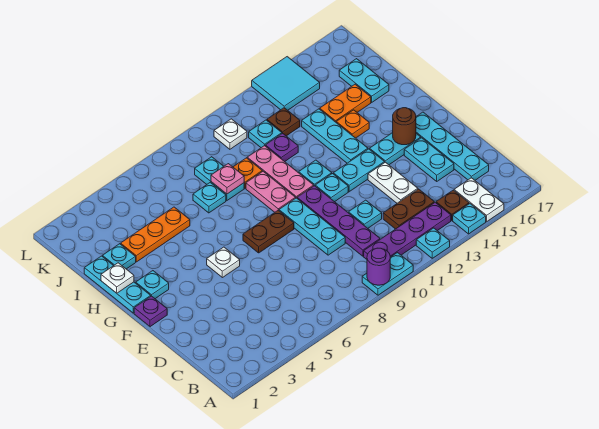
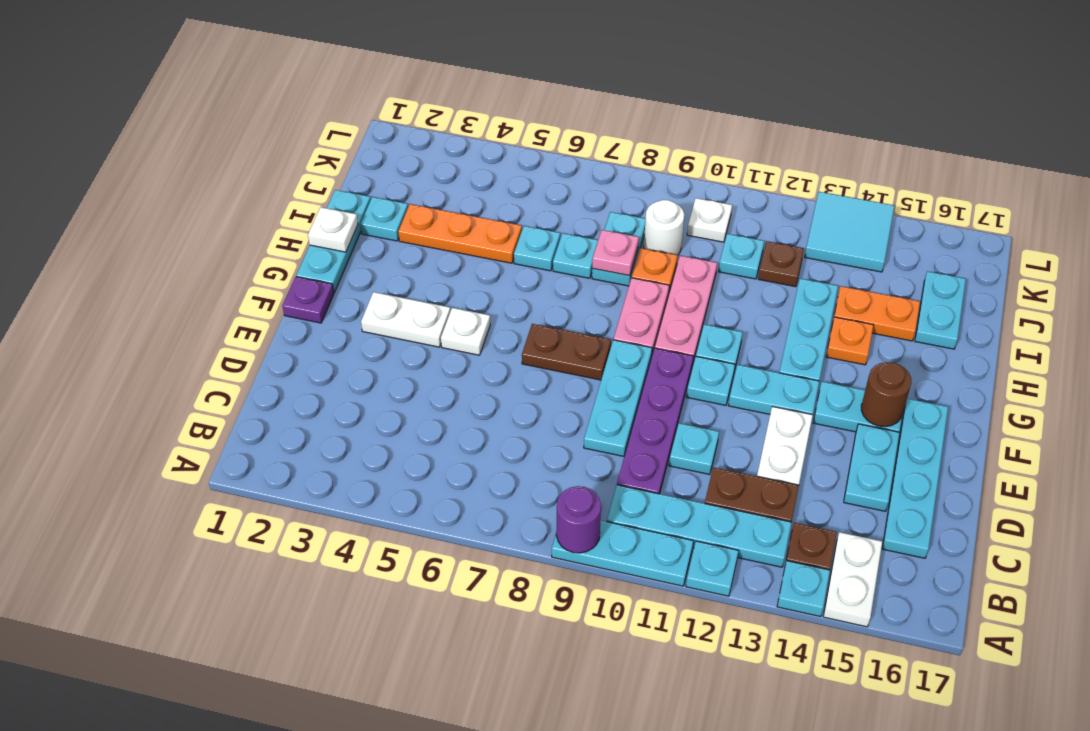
cyan plate A9:A10 level 1 -> cyan plate A9:A11 level 1
purple plate B10:B13 level 1 -> cyan plate B10:B13 level 1
none -> white plate F3:F4 level 1
cyan plate G2 level 1 -> cyan plate I6 level 1
purple plate I11 level 1 -> none
none -> white round brick J9 level 1

